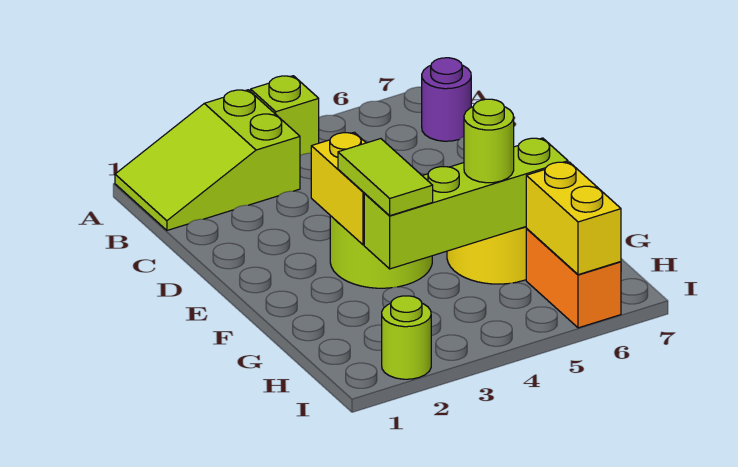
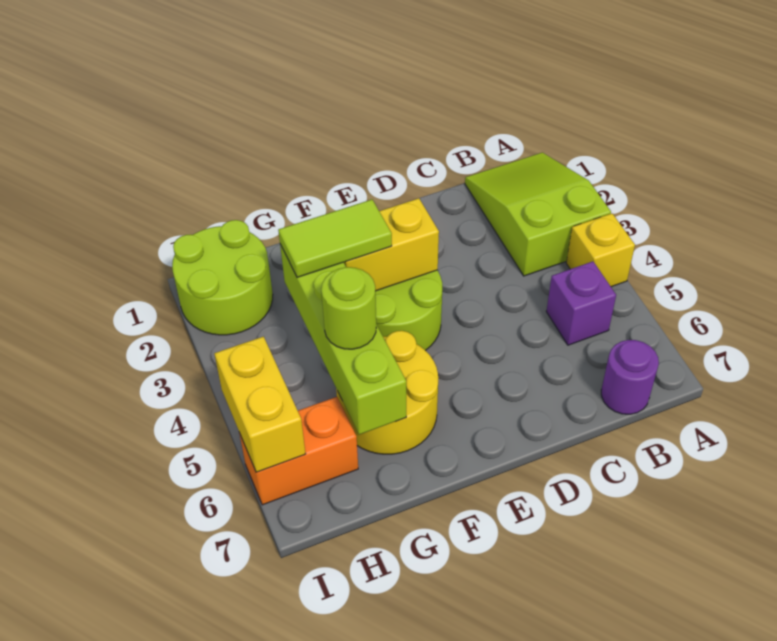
lime brick A4 level 1 -> yellow brick A4 level 1
none -> purple brick B5 level 1
yellow brick H6:I6 level 2 -> yellow brick I5:I6 level 2
lime round brick I2 level 1 -> lime round brick H1:I2 level 1

